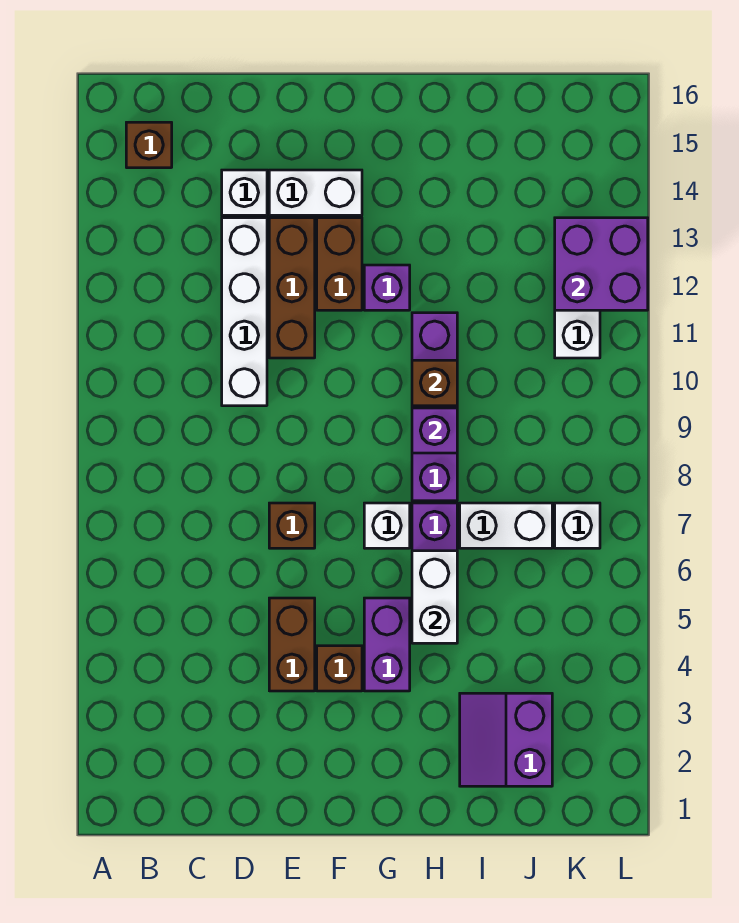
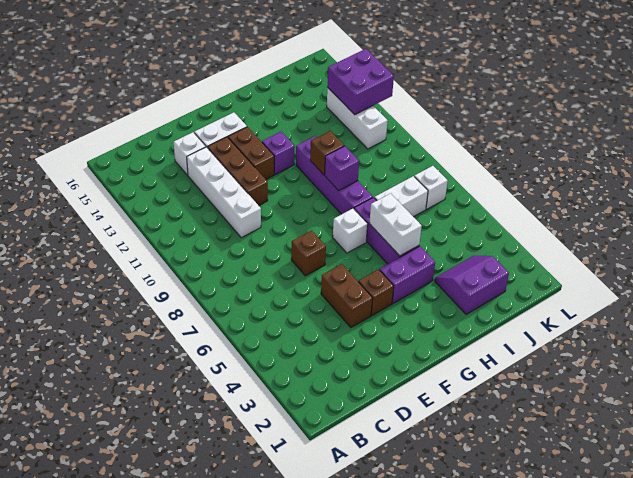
brown brick B15 level 1 -> none
purple brick G4:G5 level 1 -> purple brick G4:H4 level 1
purple slope I2:J3 level 1 top J -> purple slope I2:J3 level 1 top 2

